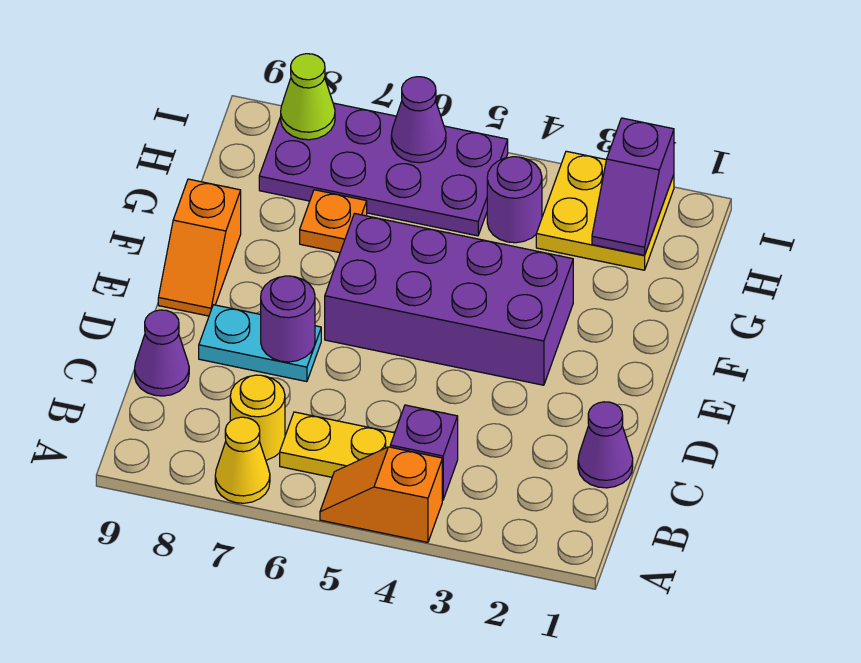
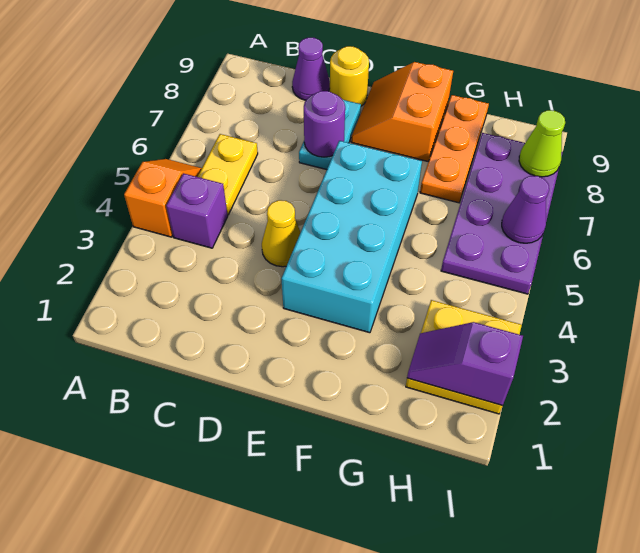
yellow cone A7 level 1 -> yellow cone D4 level 1
yellow round brick B7 level 1 -> yellow round brick D9 level 1
purple cone C1 level 1 -> none
purple brick E3:F6 level 1 -> cyan brick E3:F6 level 1
orange slope E9:F9 level 1 top F -> orange slope E8:F9 level 1 top F
orange plate G7 level 1 -> orange plate G7:G9 level 1
purple round brick H4 level 1 -> none

